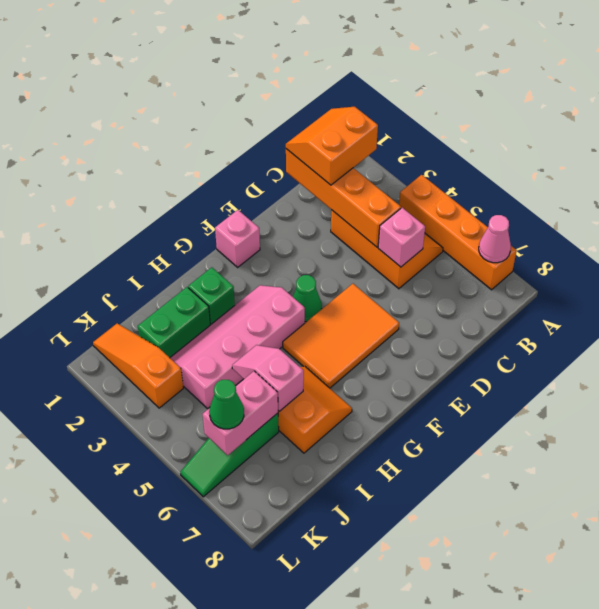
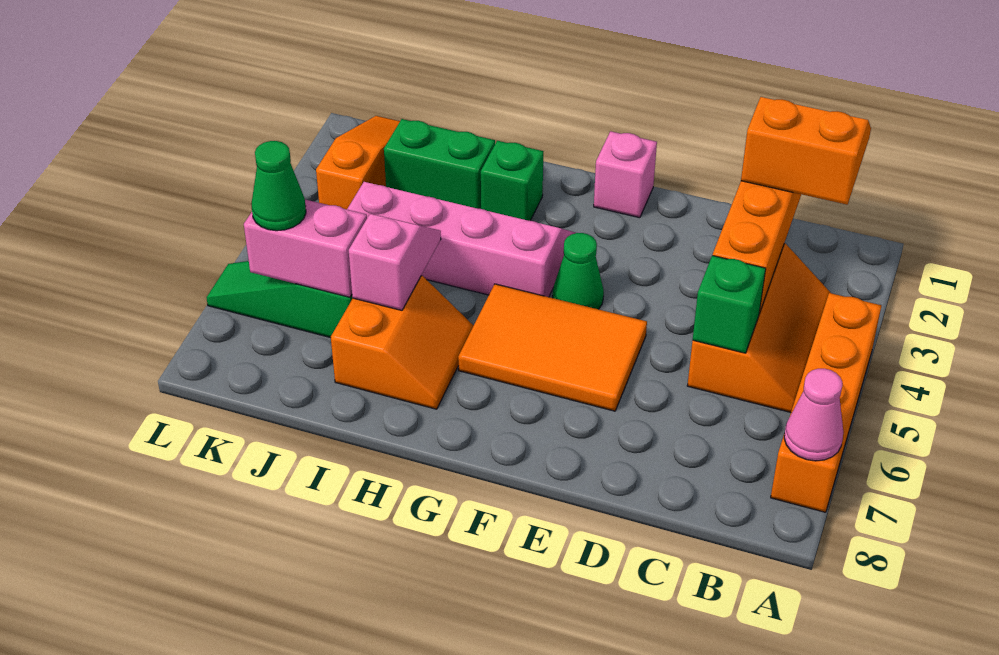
pink brick C5 level 2 -> green brick C5 level 2

